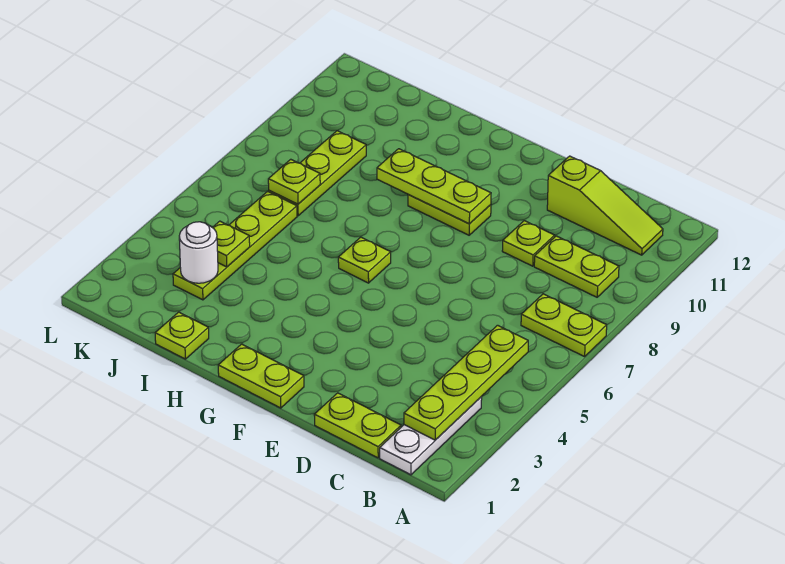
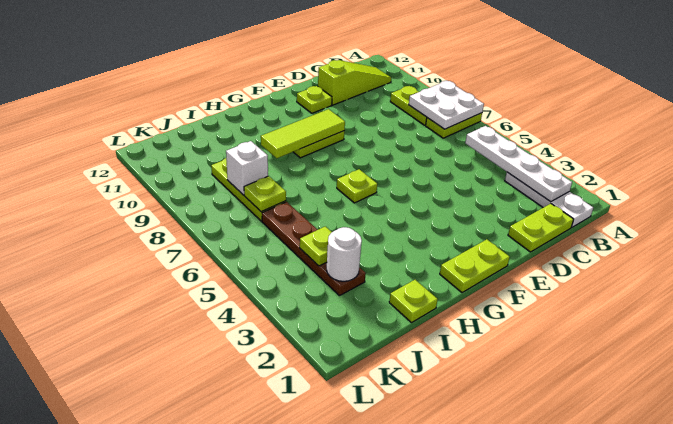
none -> white plate A7:B8 level 2
lime plate B2:B5 level 2 -> white plate B2:B5 level 2
lime plate B9:C9 level 1 -> lime plate B8:B9 level 1
lime plate D9 level 1 -> lime plate E11 level 1
lime plate F9:H9 level 2 -> lime tile F9:H9 level 2
lime plate J3:J6 level 1 -> brown plate J3:J6 level 1
none -> white brick J8 level 2

